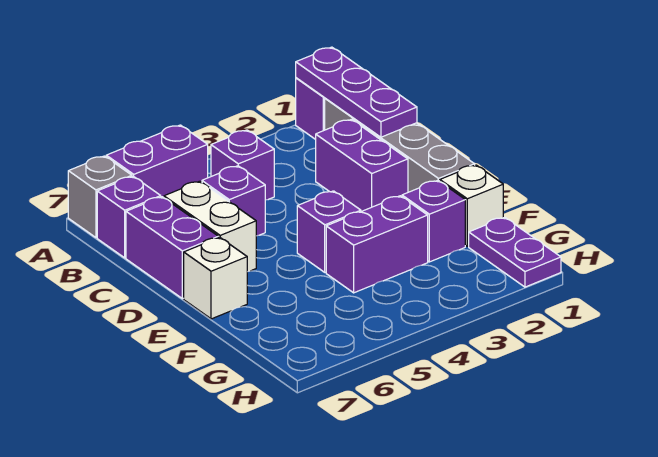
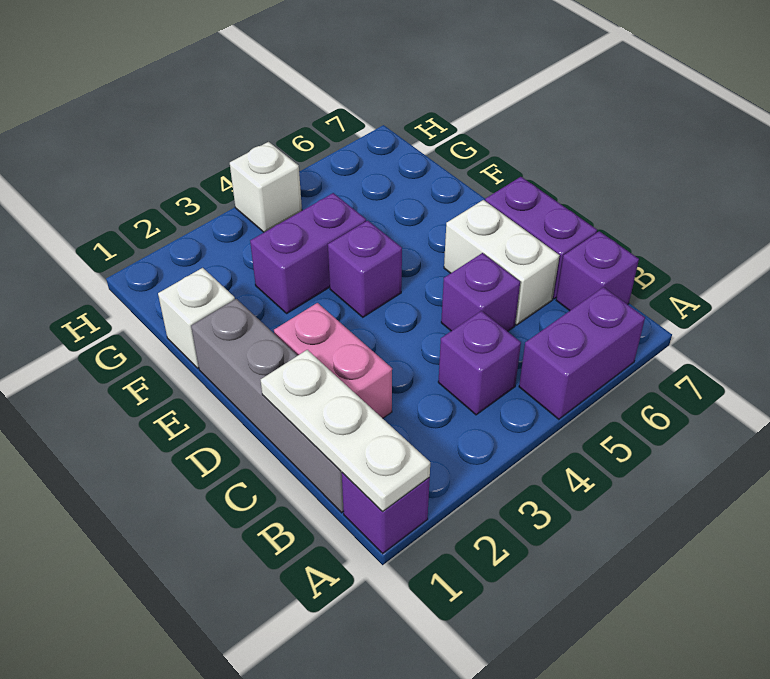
purple plate A1:C1 level 2 -> white plate A1:C1 level 2
grey brick A7 level 1 -> none
purple brick C2:D2 level 1 -> pink brick C2:D2 level 1
white brick E7 level 1 -> white brick H4 level 1
purple brick F2 level 1 -> none
purple plate G1:H1 level 1 -> none

